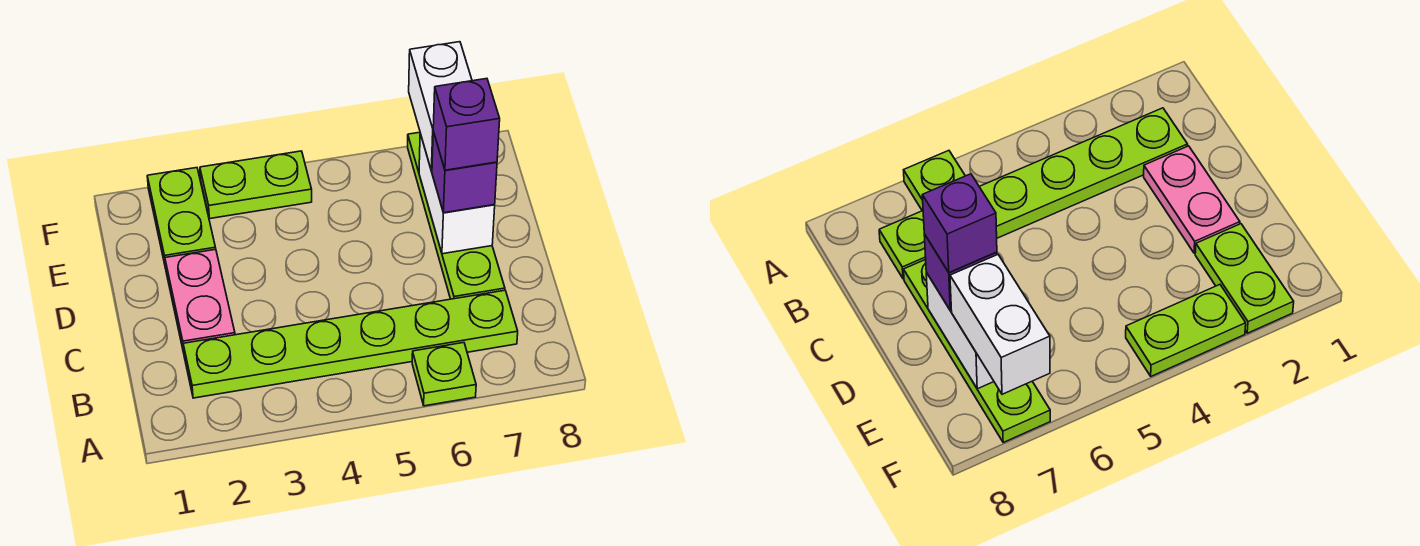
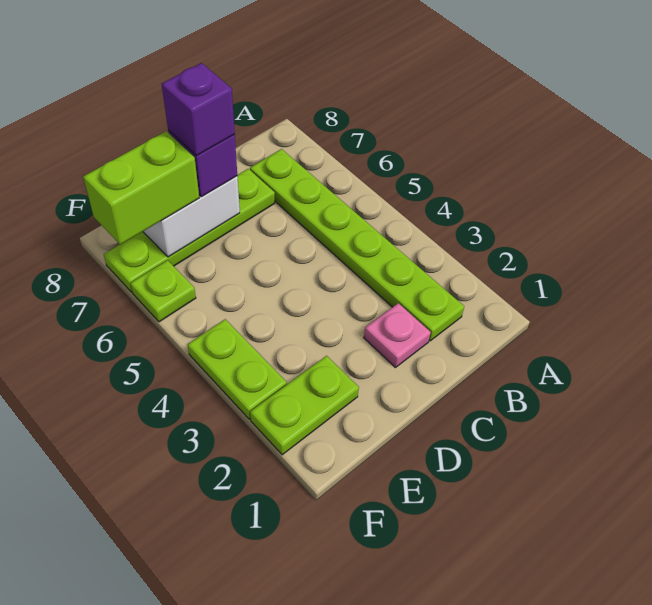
lime plate A6 level 1 -> lime plate F6 level 1
pink plate C2:D2 level 1 -> pink plate C2 level 1
white brick E7:F7 level 3 -> lime brick E7:F7 level 3

